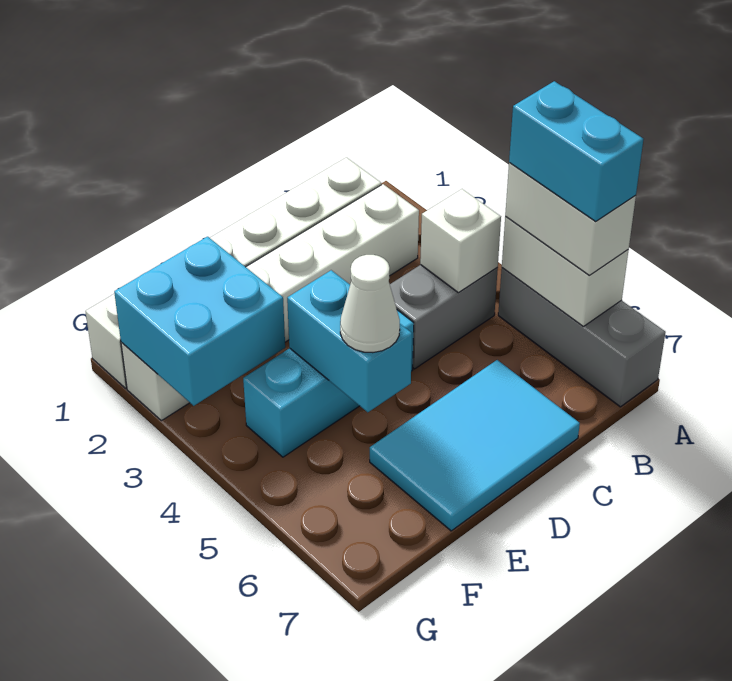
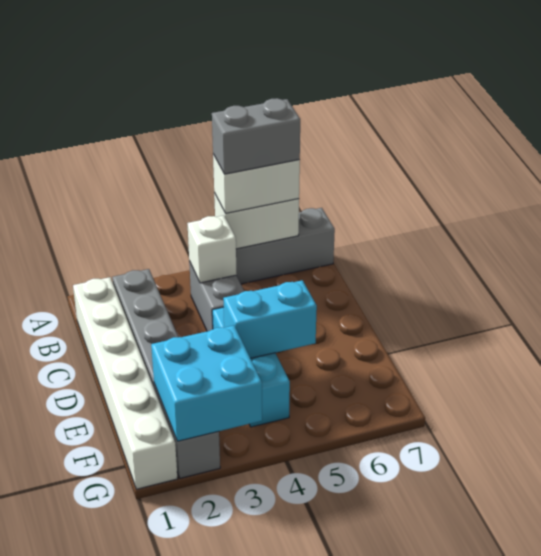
cyan brick A5:A6 level 4 -> grey brick A5:A6 level 4
white brick B2:G2 level 1 -> grey brick B2:G2 level 1
cyan tile C6:E7 level 1 -> none
white cone E5 level 3 -> none

